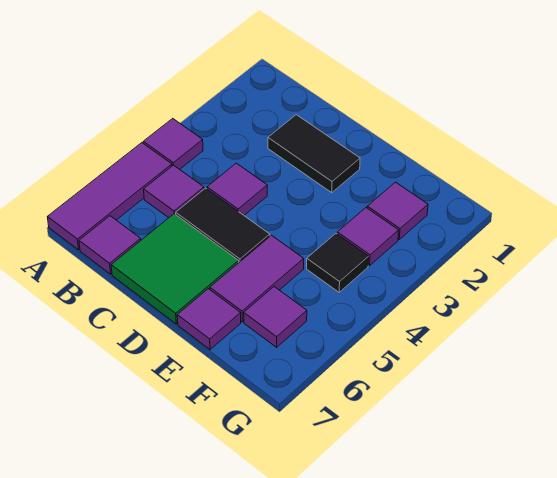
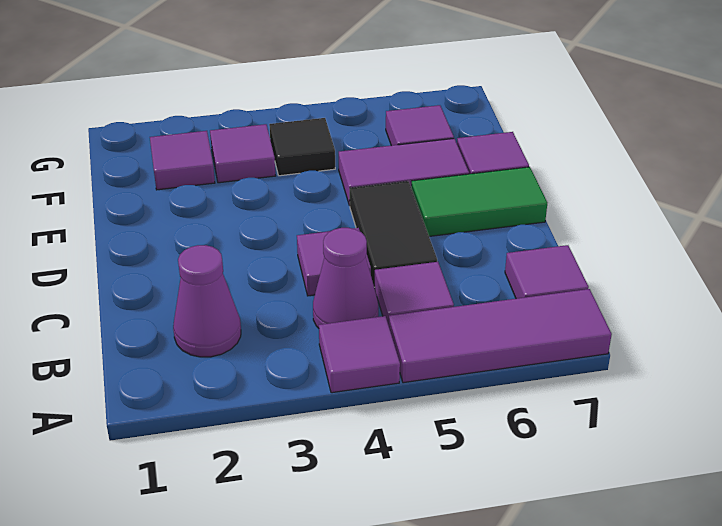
none -> purple cone B2 level 1
none -> purple cone B4 level 1
black tile C2:D2 level 1 -> none
green tile C6:D7 level 1 -> green tile D6:D7 level 1

